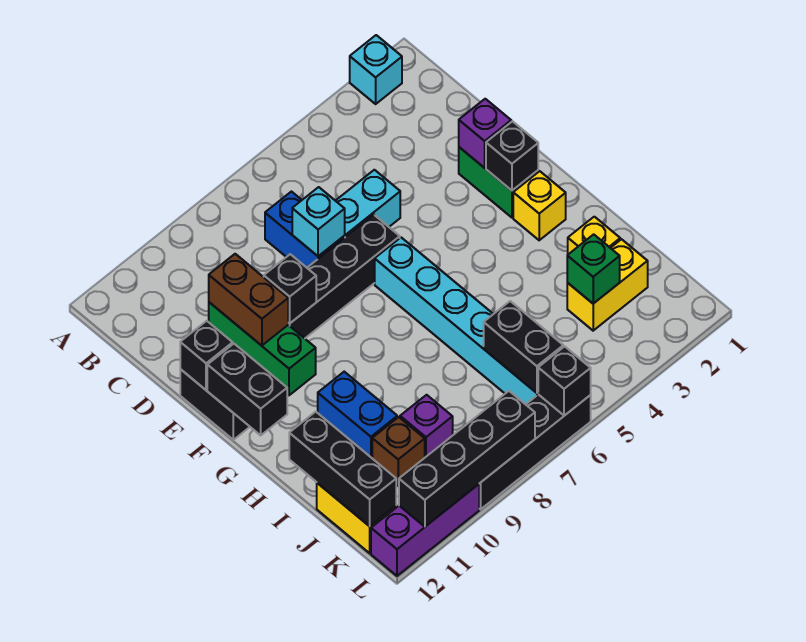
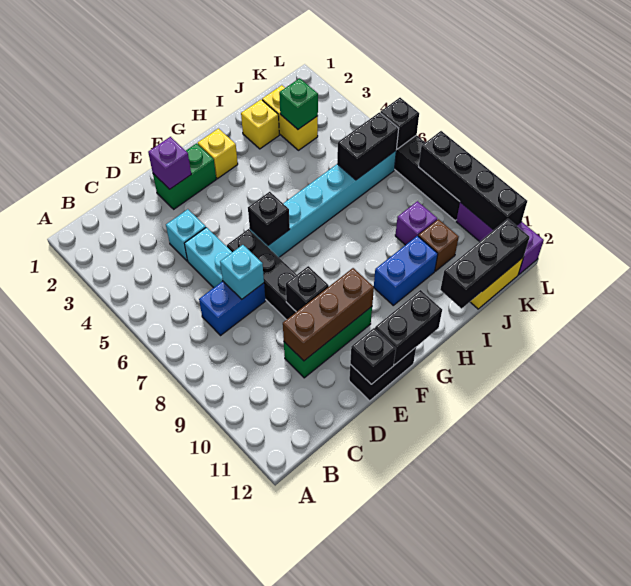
cyan brick A2 level 1 -> cyan brick D4 level 1
brown brick D10:E10 level 2 -> brown brick D10:F10 level 2
black brick F2 level 2 -> black brick F6 level 2

